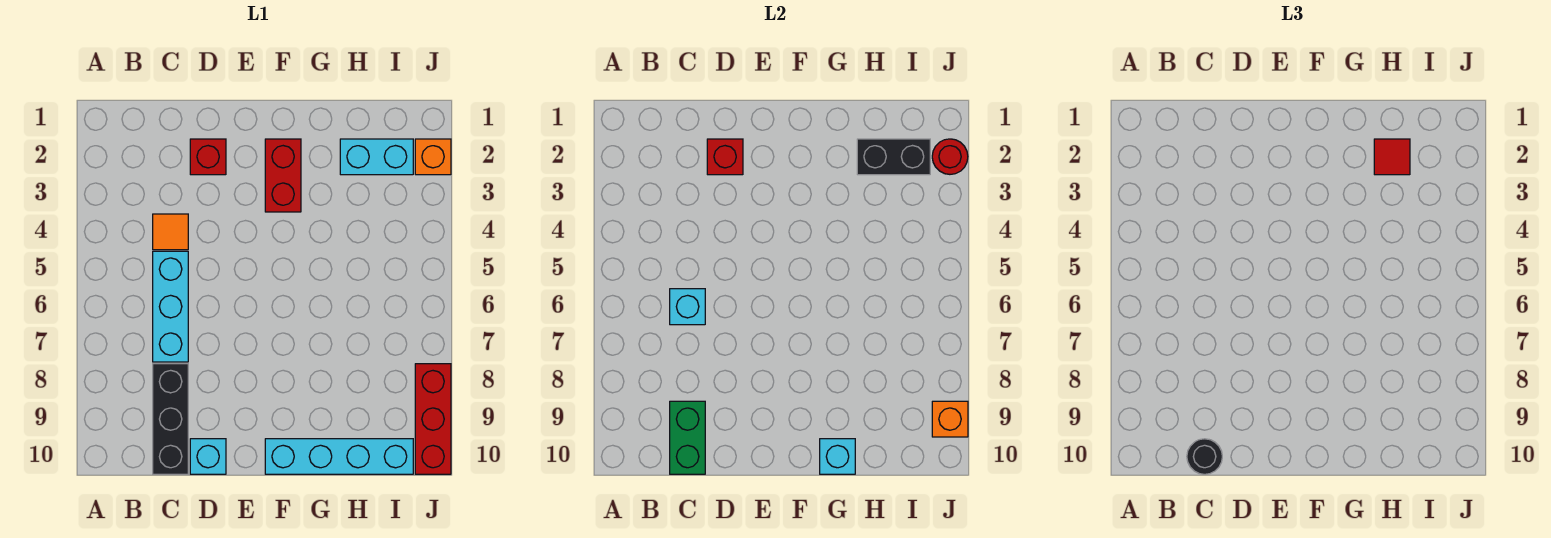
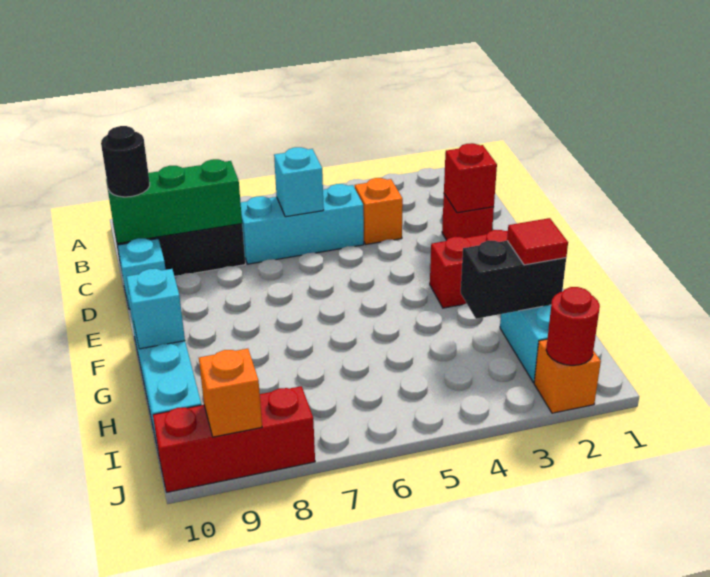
orange tile C4 level 1 -> orange brick C4 level 1
green brick C9:C10 level 2 -> green brick C8:C10 level 2
black brick H2:I2 level 2 -> black brick H2:H3 level 2

